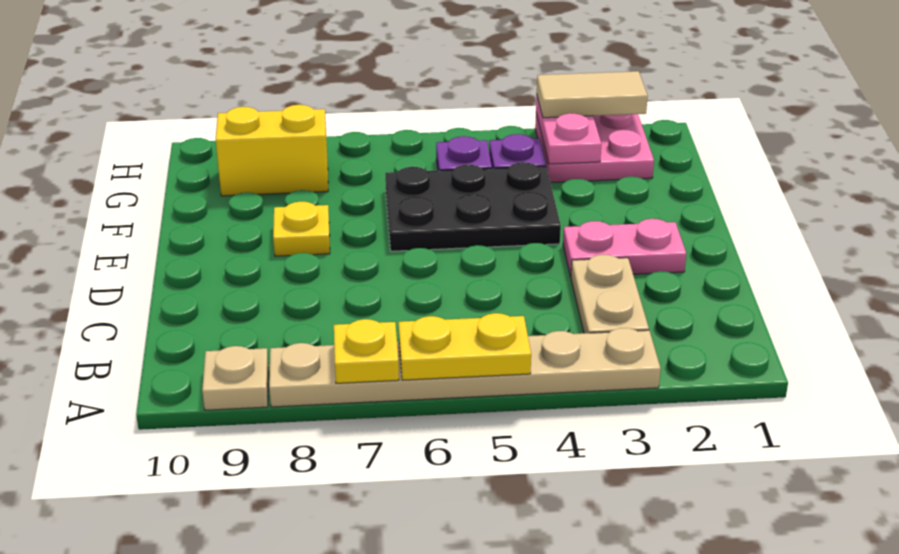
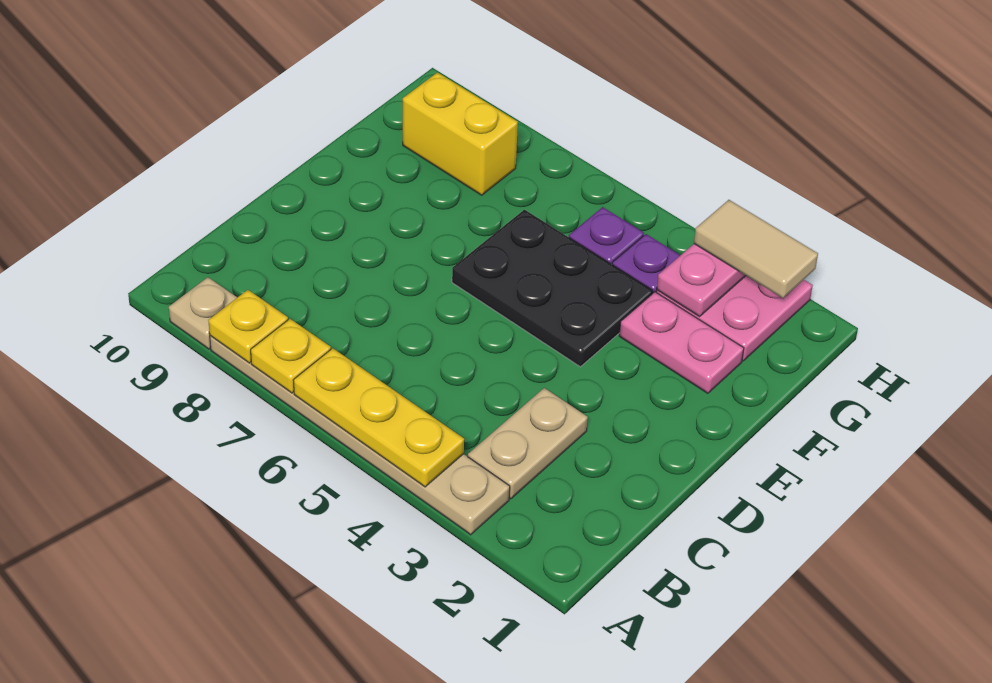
yellow plate A5:A6 level 2 -> yellow plate A4:A6 level 2
pink plate D2:D3 level 1 -> pink plate F2:F3 level 1
yellow plate E8 level 1 -> yellow plate A8 level 2

